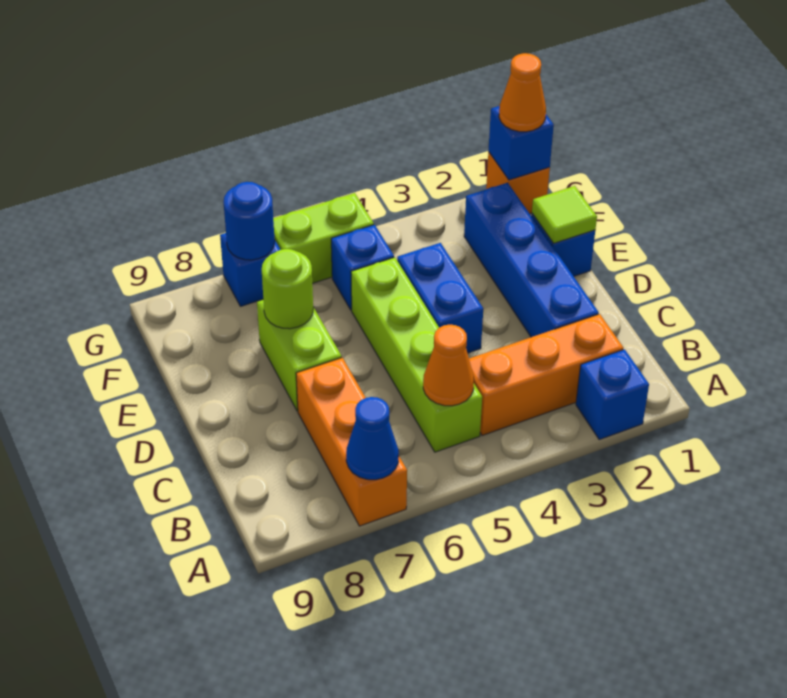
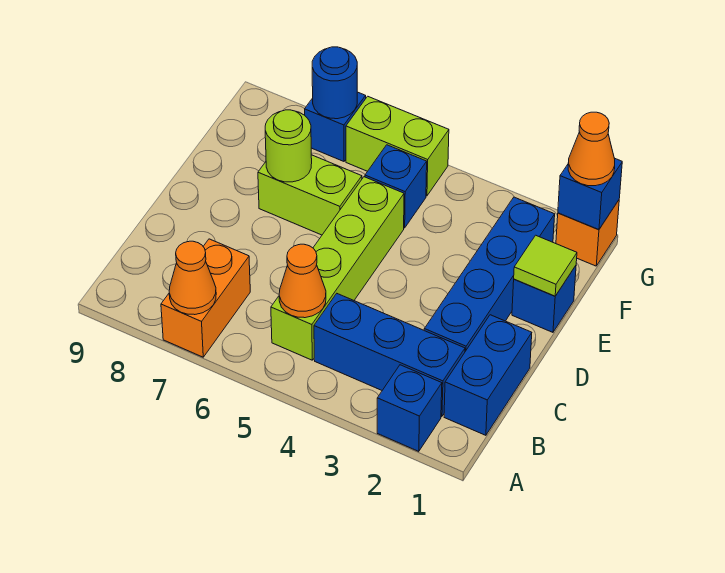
orange brick A7:C7 level 1 -> orange brick A7:B7 level 1
blue cone A7 level 2 -> orange cone A7 level 2
orange brick B2:B4 level 1 -> blue brick B2:B4 level 1
blue brick D4:E4 level 1 -> blue brick B1:C1 level 1
lime brick D7:E7 level 1 -> lime brick E6:E7 level 1

